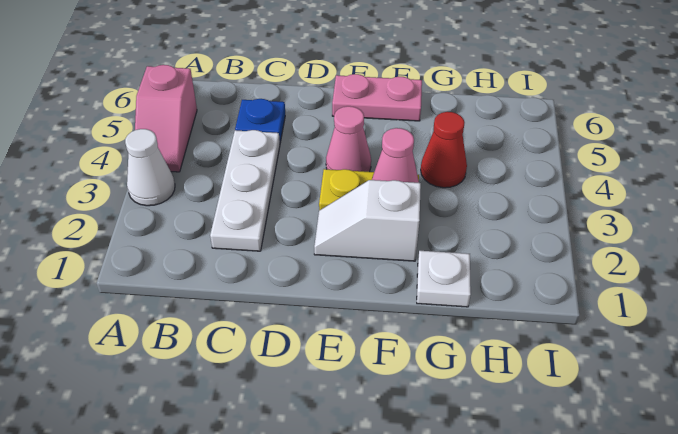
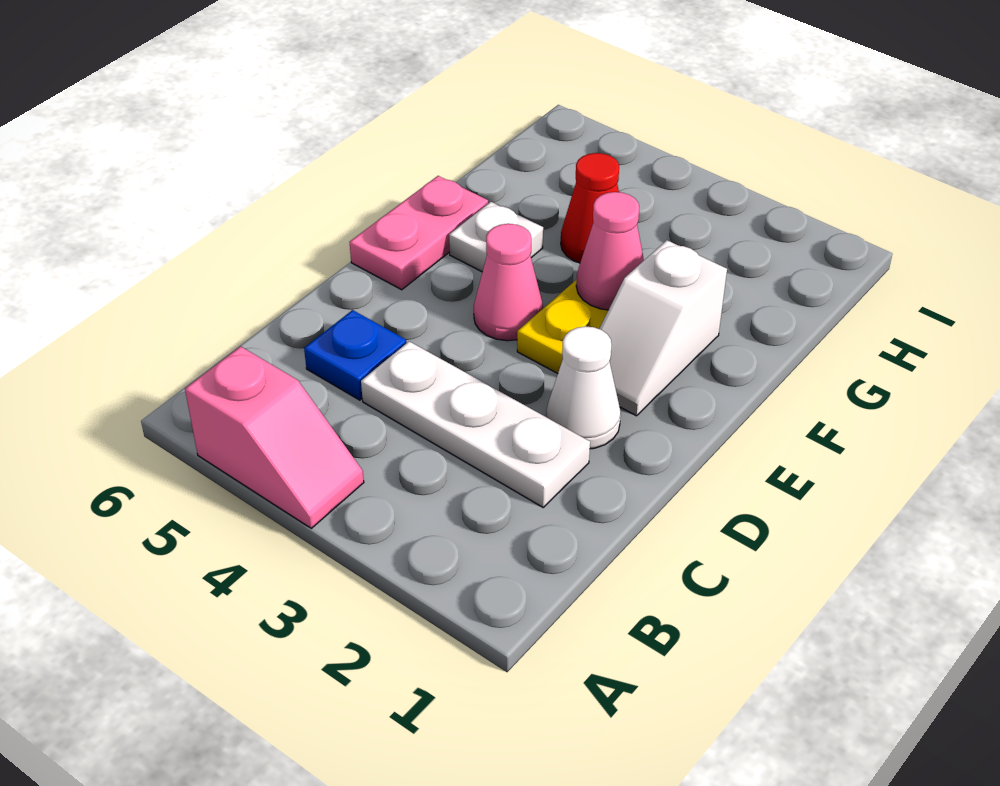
white cone A3 level 1 -> white cone D2 level 1
white plate G1 level 1 -> white plate F5 level 1

